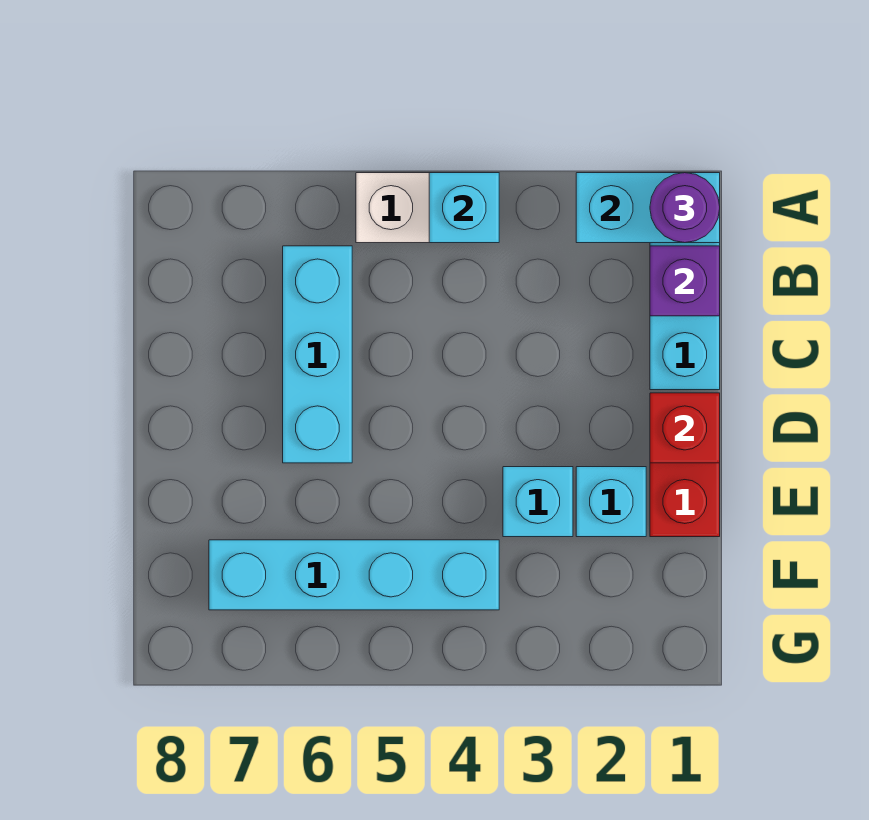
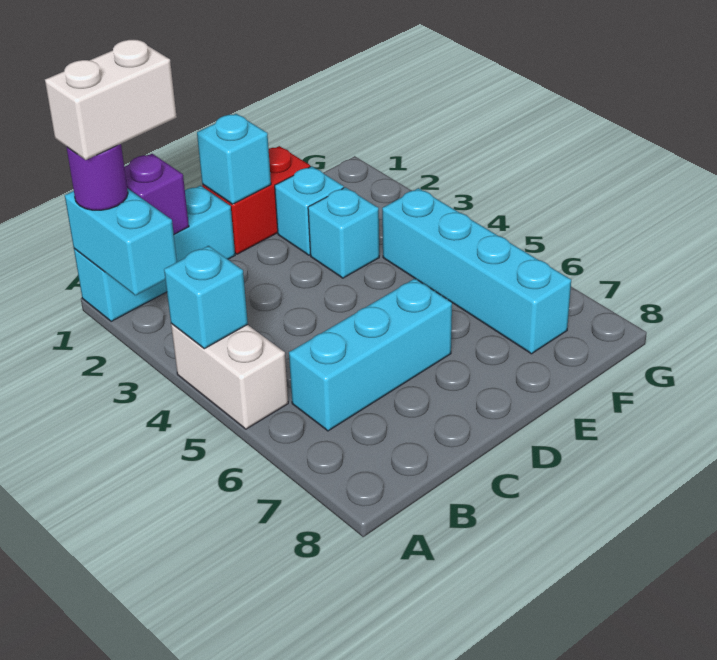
none -> white brick A1:B1 level 4
red brick D1 level 2 -> cyan brick D1 level 2

